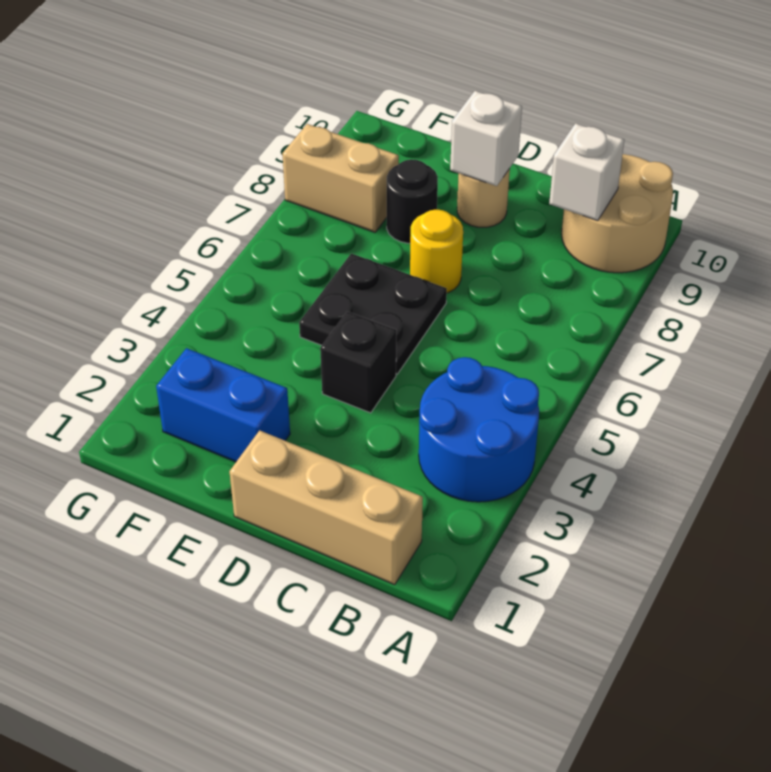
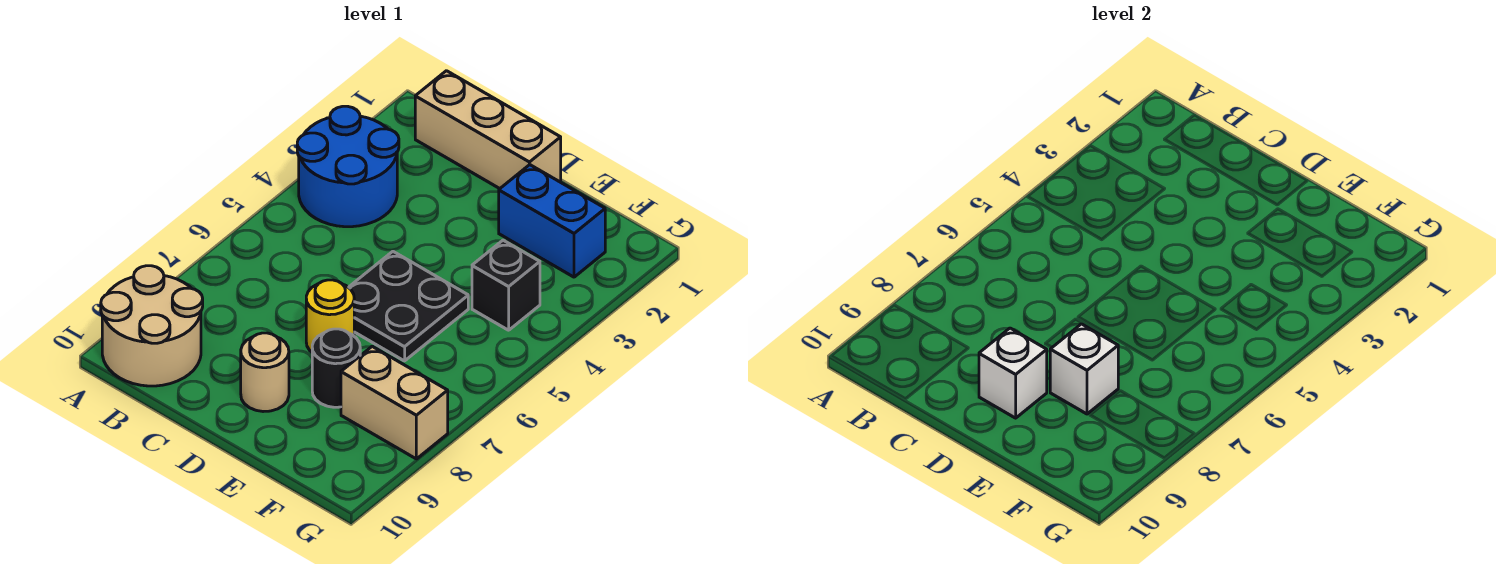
white brick B9 level 2 -> white brick E8 level 2
black brick D4 level 1 -> black brick F4 level 1

